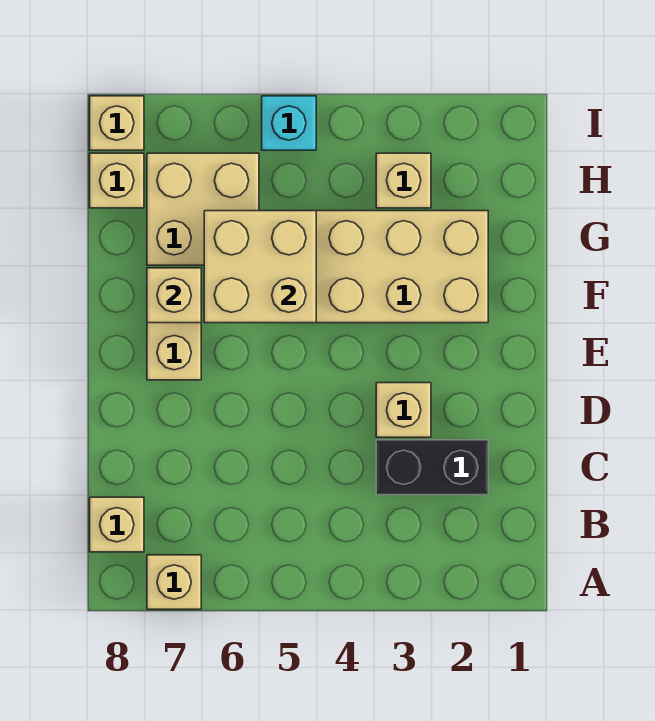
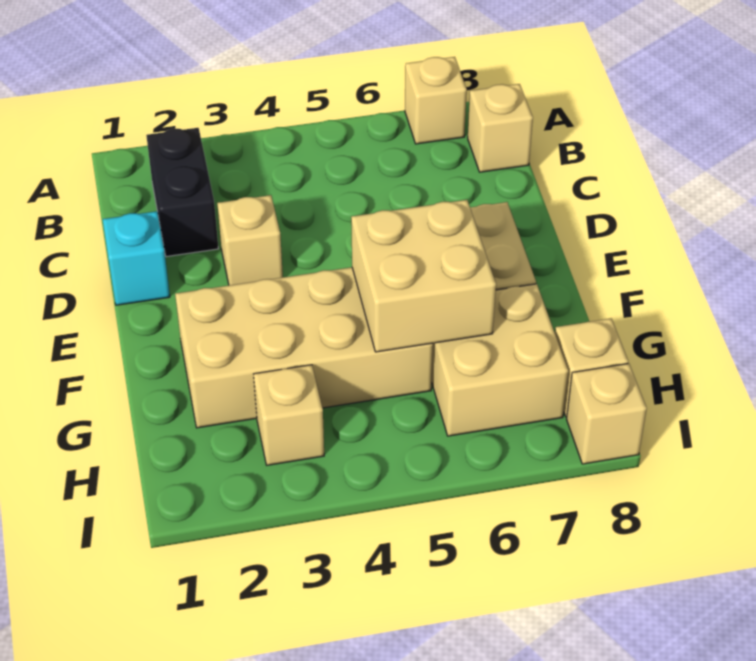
black brick C2:C3 level 1 -> black brick B2:C2 level 1
tan brick F7 level 2 -> none
cyan brick I5 level 1 -> cyan brick D1 level 1

